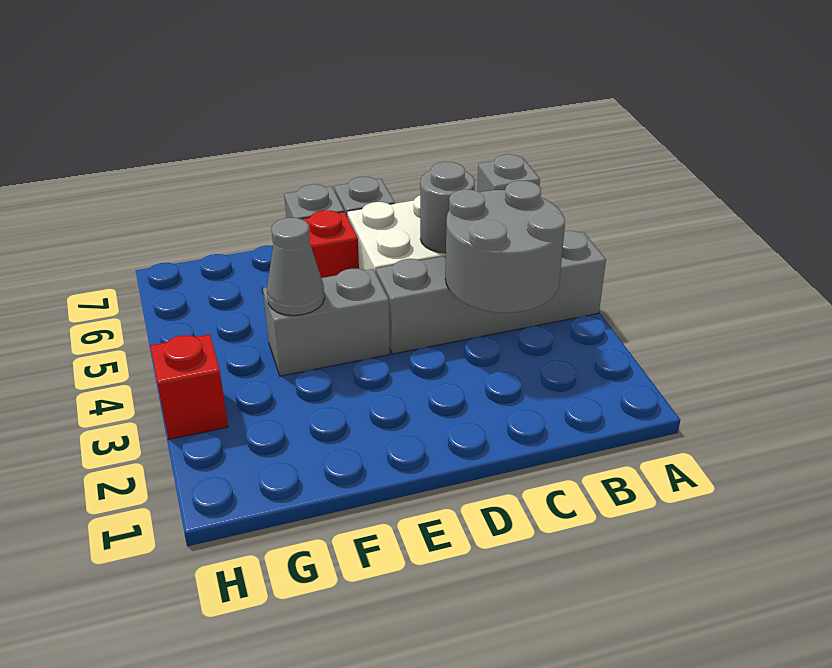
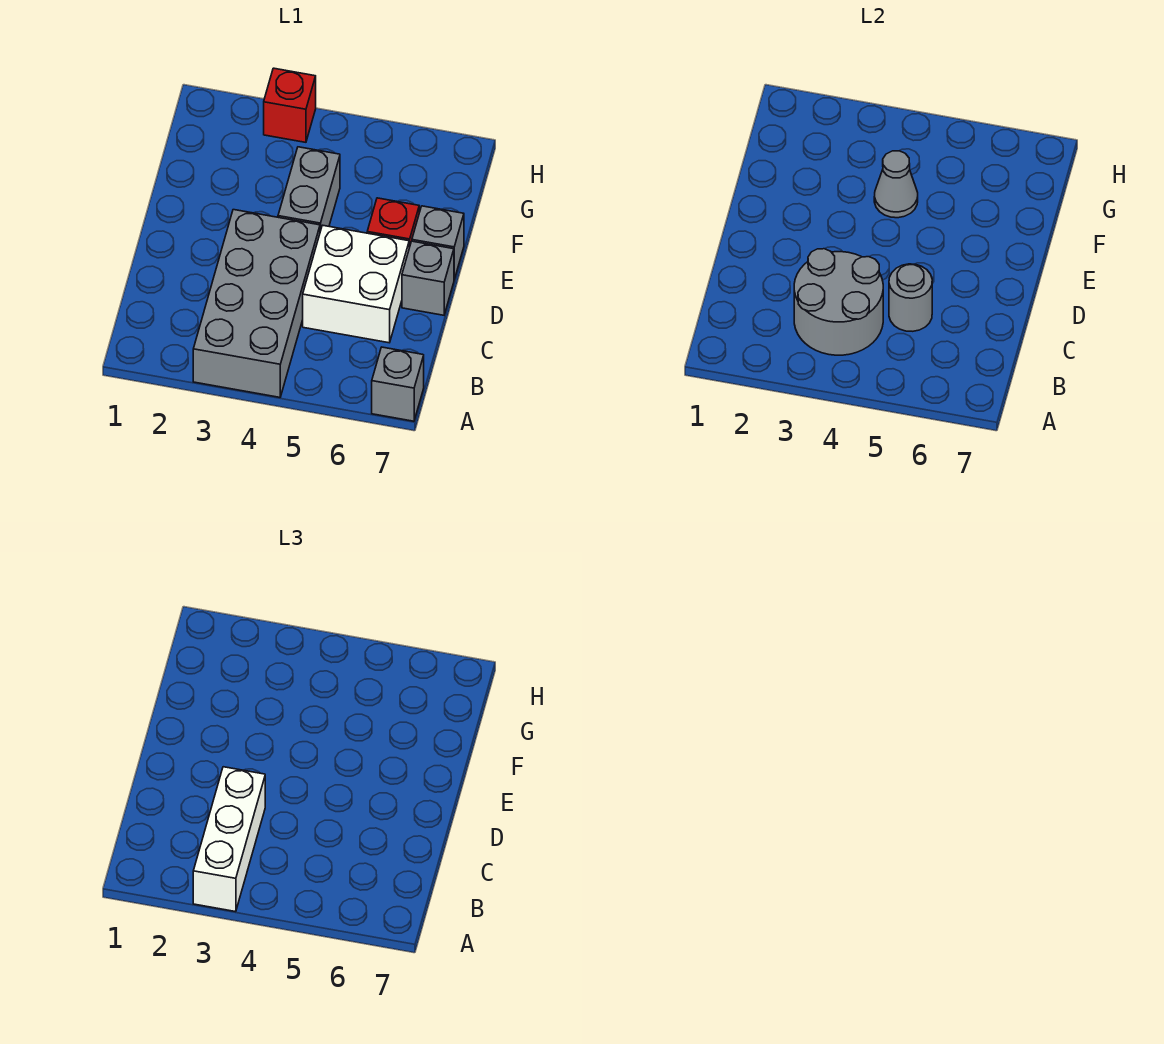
none -> white brick A3:C3 level 3
grey brick A4:D4 level 1 -> grey brick A3:D4 level 1

